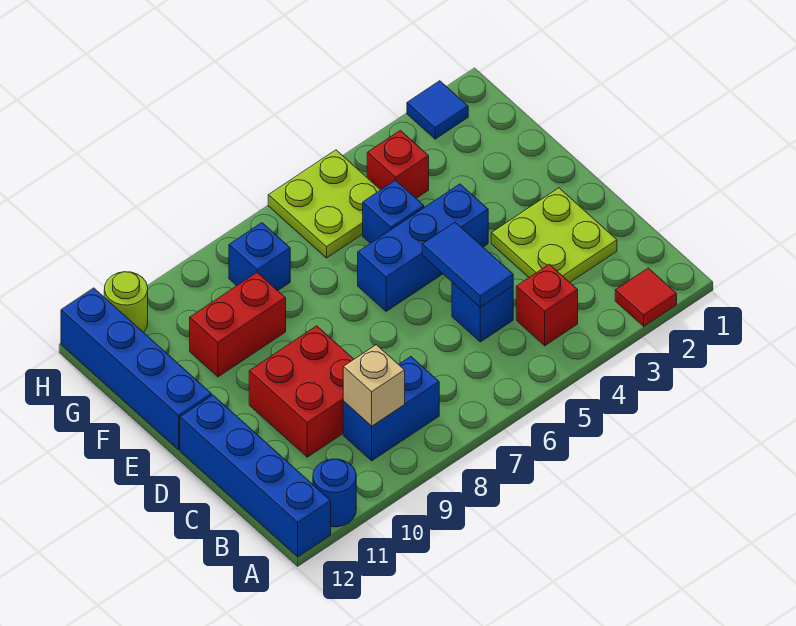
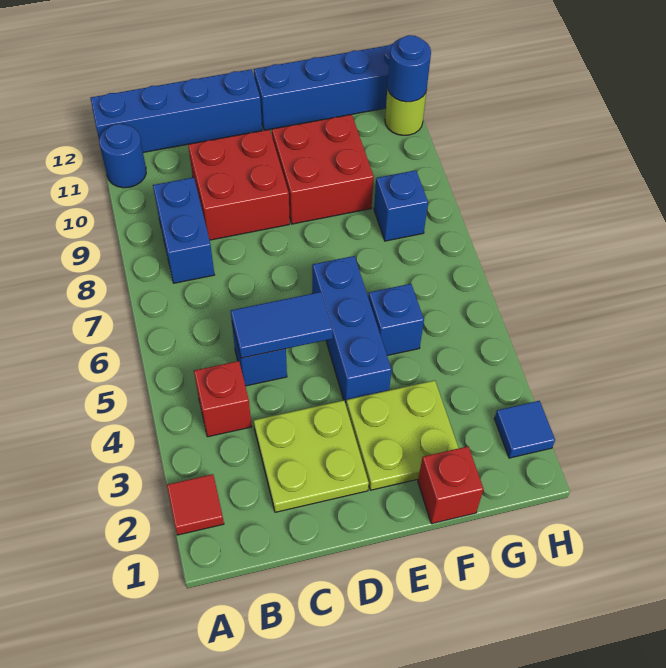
tan brick B9 level 2 -> none
red brick F9:F10 level 1 -> red brick E9:F10 level 1
red brick G4 level 1 -> red brick F1 level 1
lime plate G5:H6 level 1 -> lime plate E2:F3 level 1
none -> blue round brick H11 level 2

